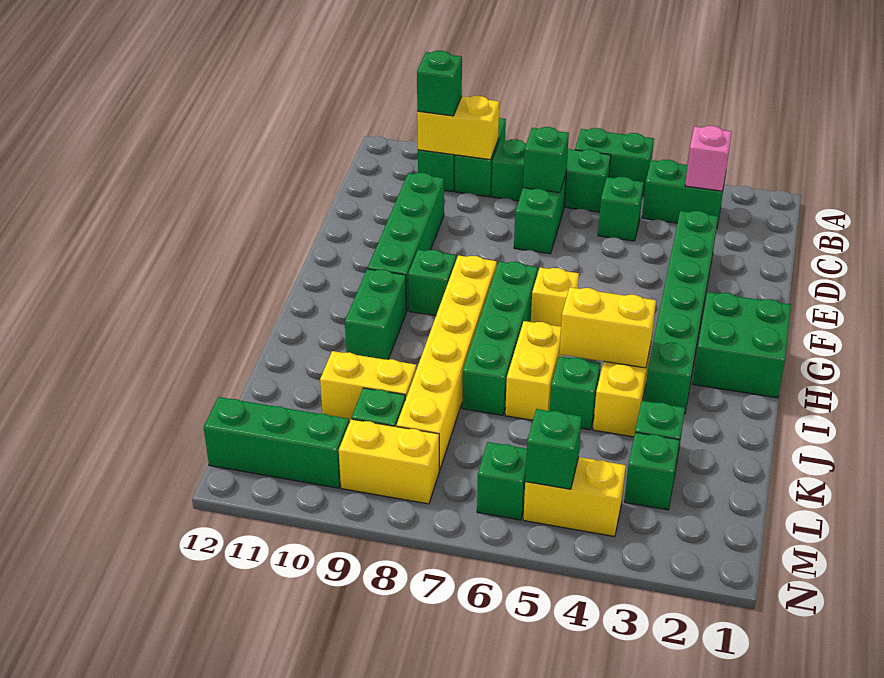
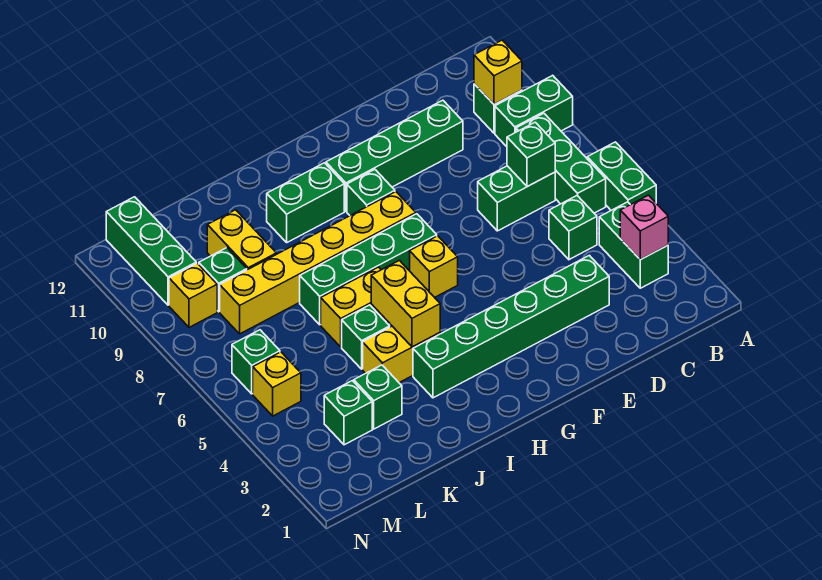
yellow brick B9:B10 level 2 -> yellow brick B10 level 2
green brick B10 level 3 -> none
green brick G1:H2 level 1 -> none
yellow brick M4:M5 level 1 -> yellow brick M5 level 1
green brick M5 level 2 -> none
yellow brick M8:M9 level 1 -> yellow brick M9 level 1

